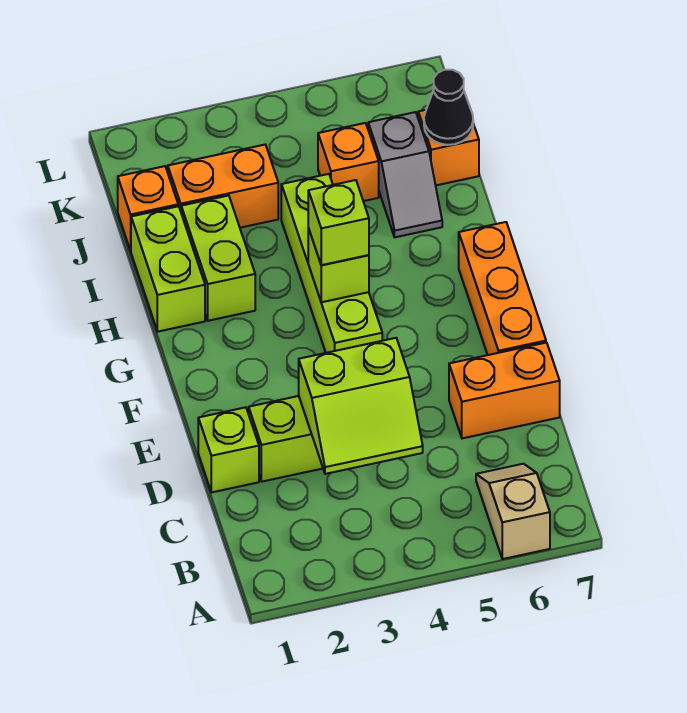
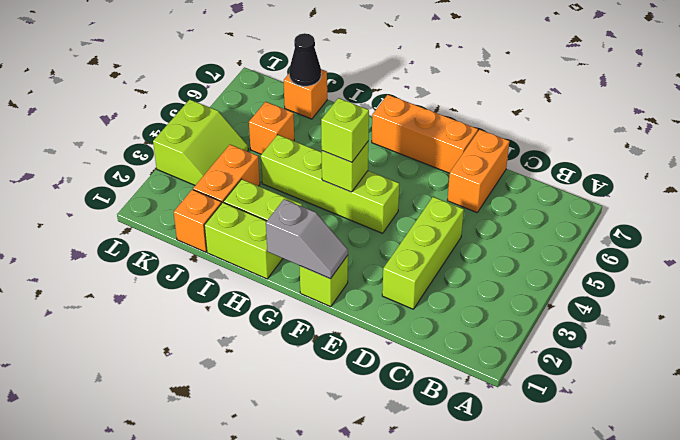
tan slope A6:B6 level 1 top A -> none
lime slope C3:D4 level 2 top D -> lime slope K3:L4 level 1 top L
lime brick D1 level 1 -> lime brick F1 level 1
grey slope I6:J6 level 1 top J -> grey slope F1:G1 level 2 top G

